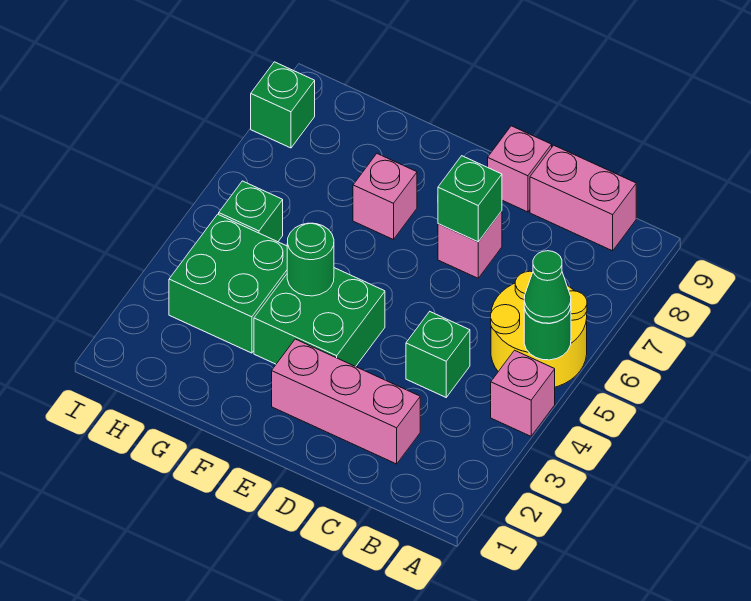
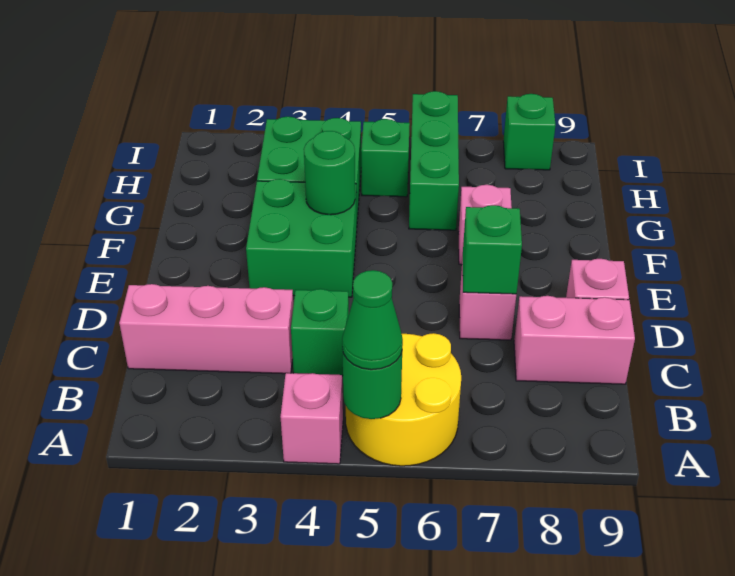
pink brick B9:C9 level 1 -> pink brick C8:C9 level 1
pink brick C2:E2 level 1 -> pink brick C1:C3 level 1
none -> green brick G6:I6 level 1

